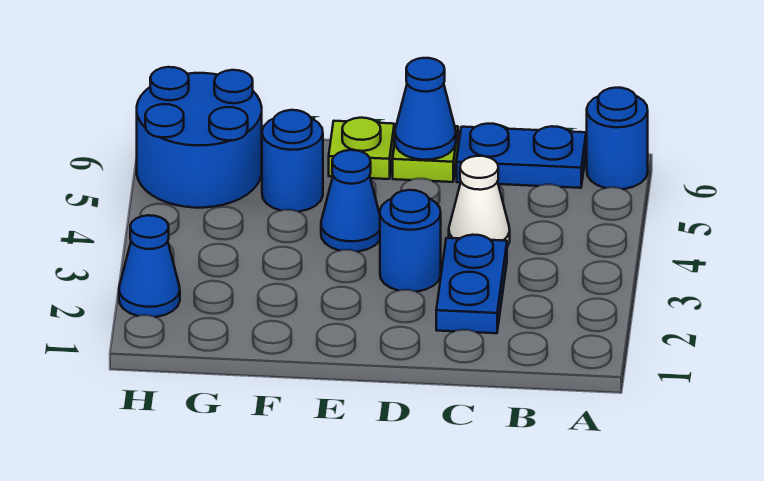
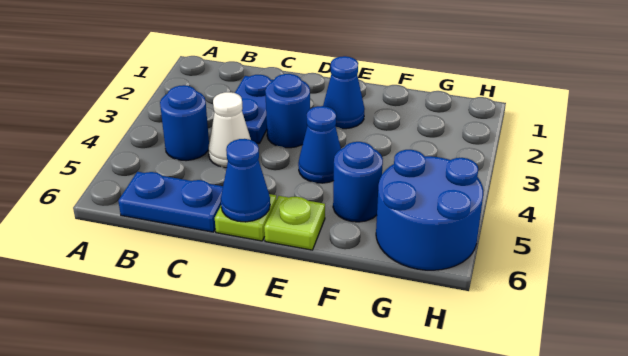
blue round brick A6 level 1 -> blue round brick B4 level 1
blue cone H2 level 1 -> blue cone E2 level 1

